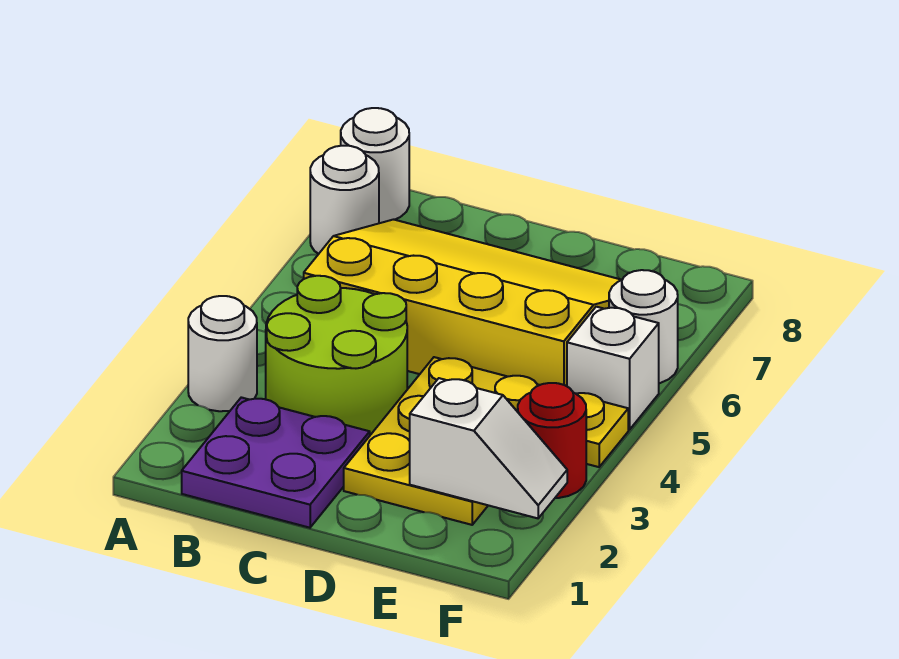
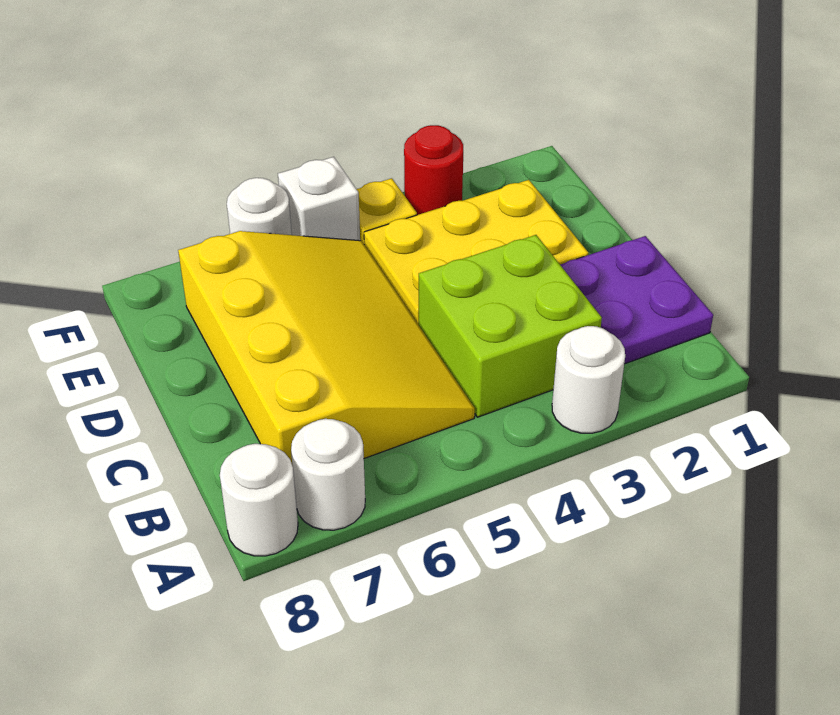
lime round brick B3:C4 level 1 -> lime brick B3:C4 level 1
yellow slope B5:E7 level 1 top 5 -> yellow slope B5:E7 level 1 top 7
white slope E2:F2 level 2 top E -> none

